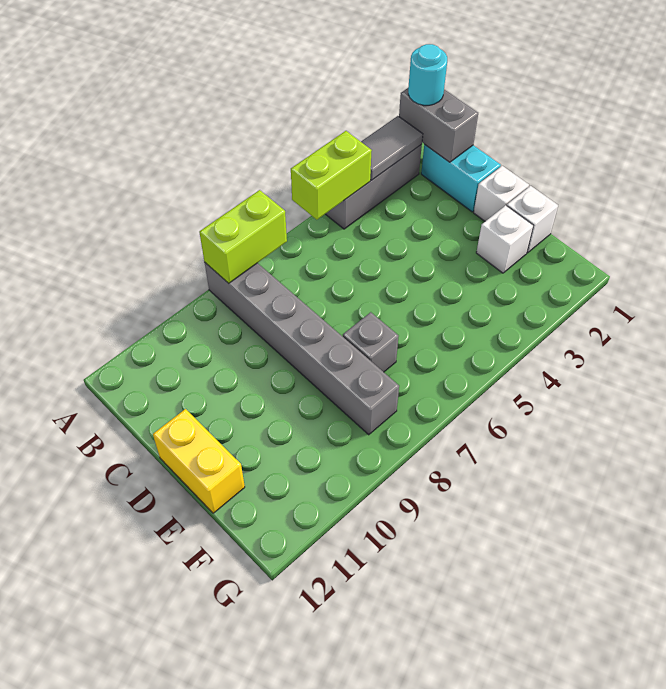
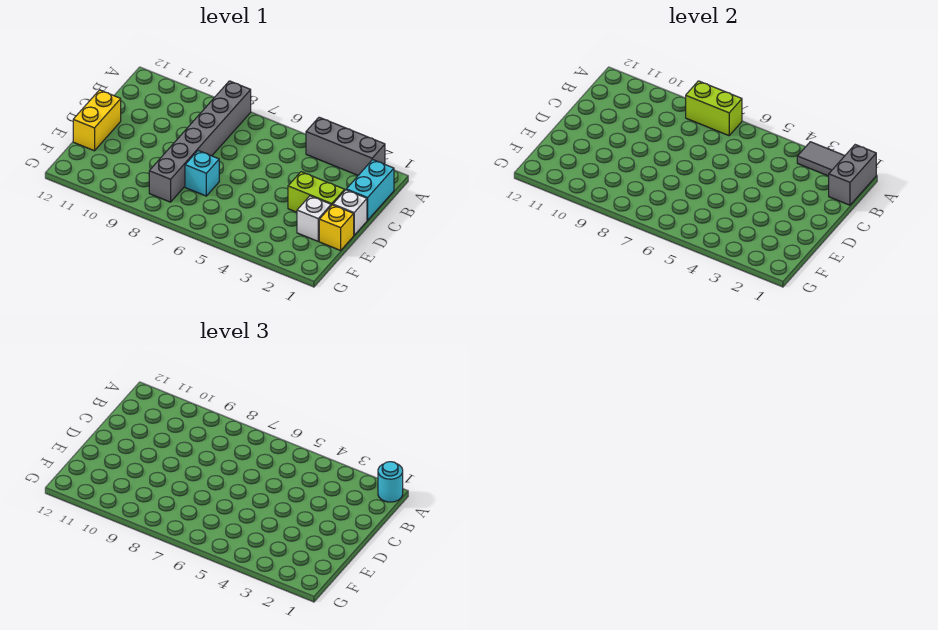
lime brick A4:A5 level 2 -> lime brick D2:D3 level 1
white brick E1 level 1 -> yellow brick E1 level 1
grey brick E7 level 1 -> cyan brick E7 level 1

